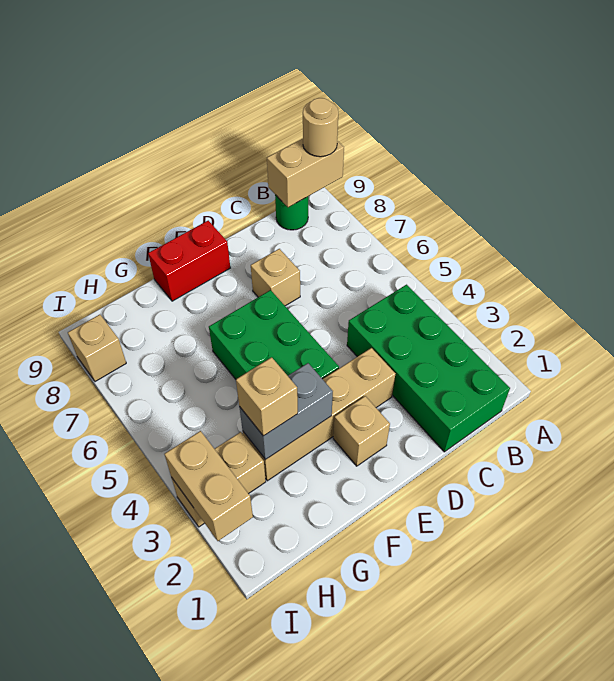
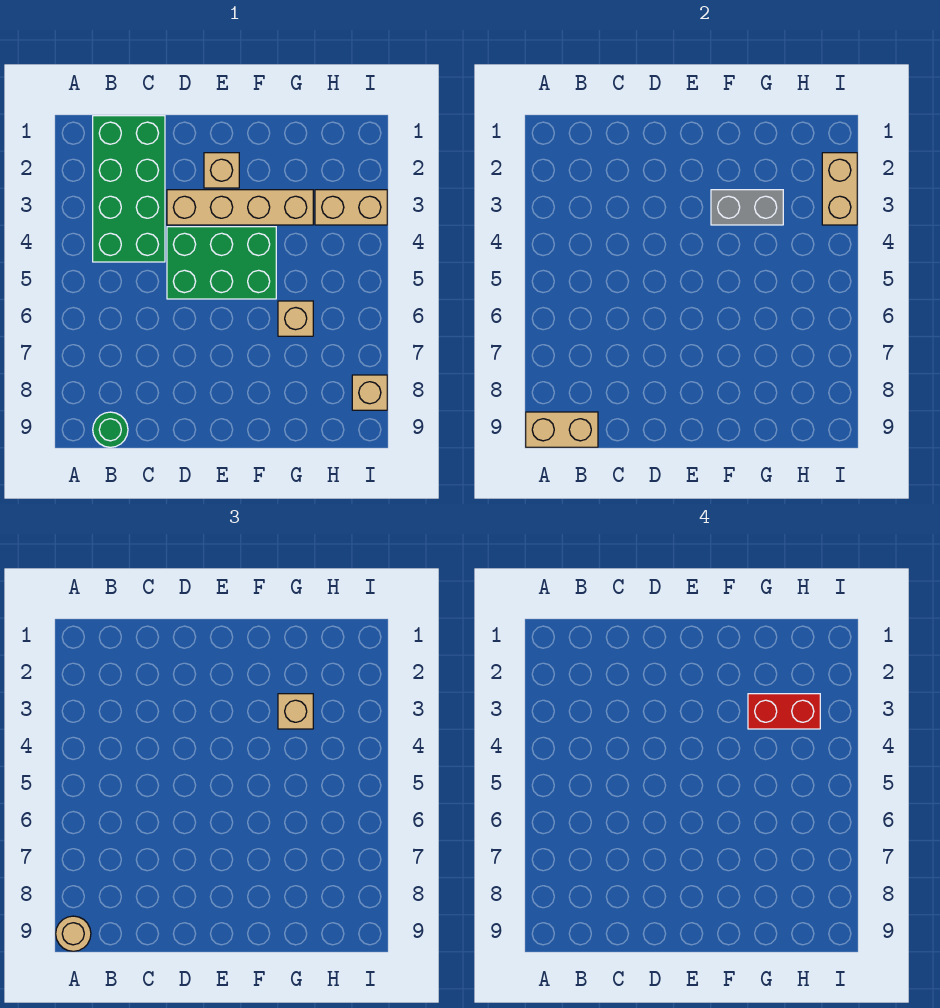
tan brick D7 level 1 -> tan brick G6 level 1
green brick E4:F6 level 1 -> green brick D4:F5 level 1
red brick E9:F9 level 1 -> red brick G3:H3 level 4

